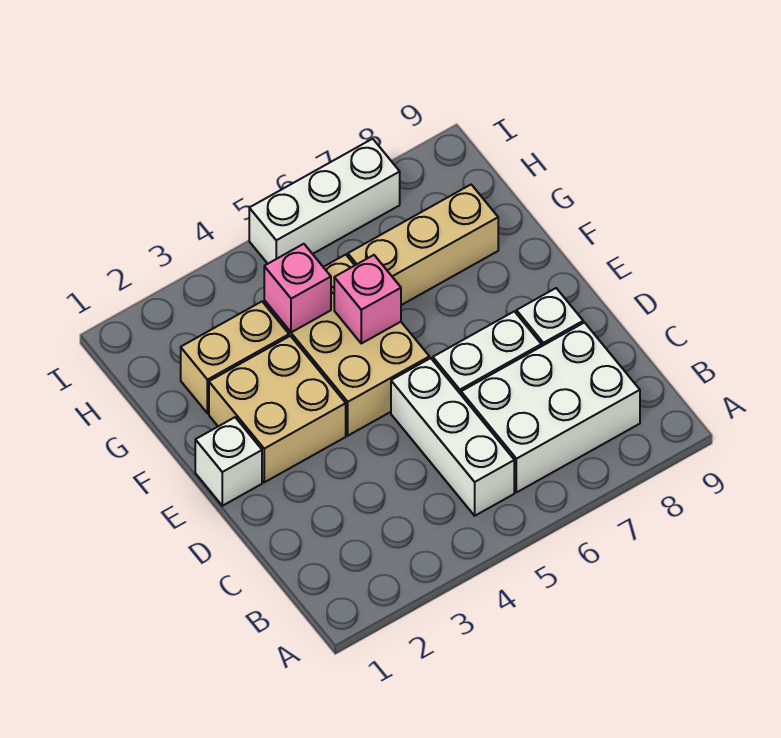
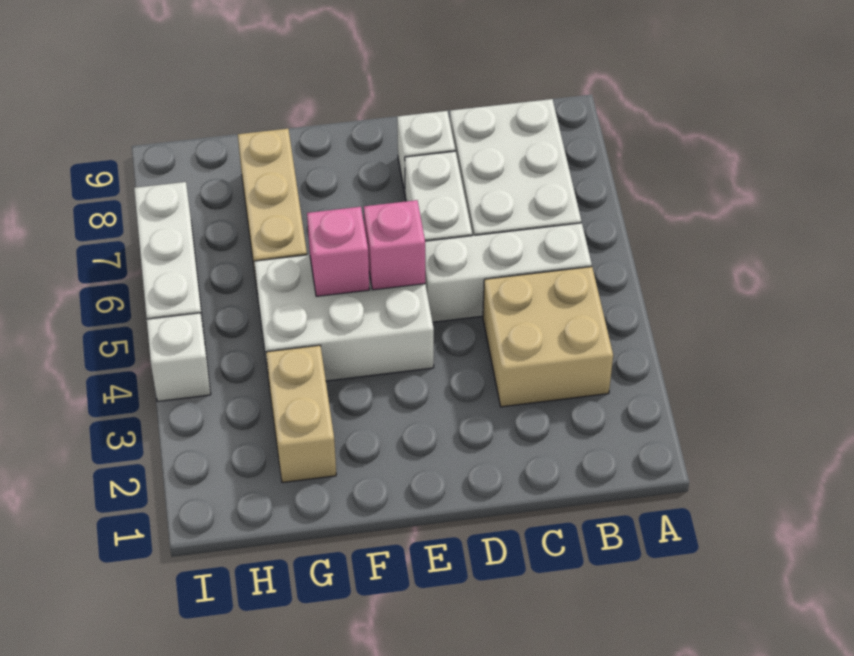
white brick E1 level 1 -> white brick I4 level 1
tan brick E2:F3 level 1 -> tan brick B3:C4 level 1
tan brick E4:G5 level 1 -> white brick E4:G5 level 1
pink brick G4 level 2 -> pink brick E5 level 2

